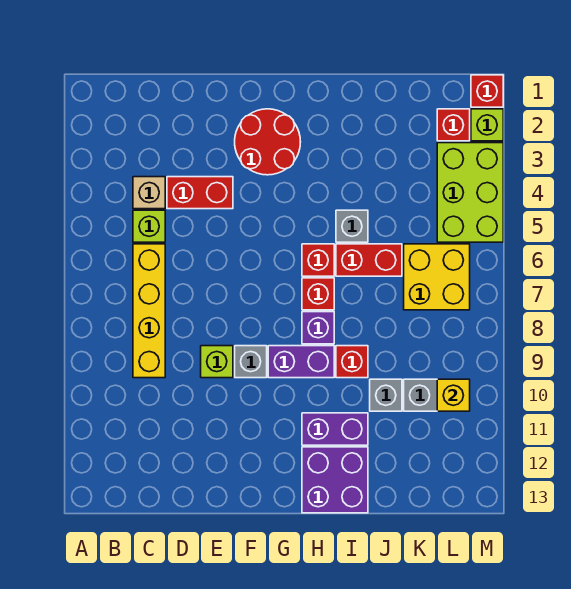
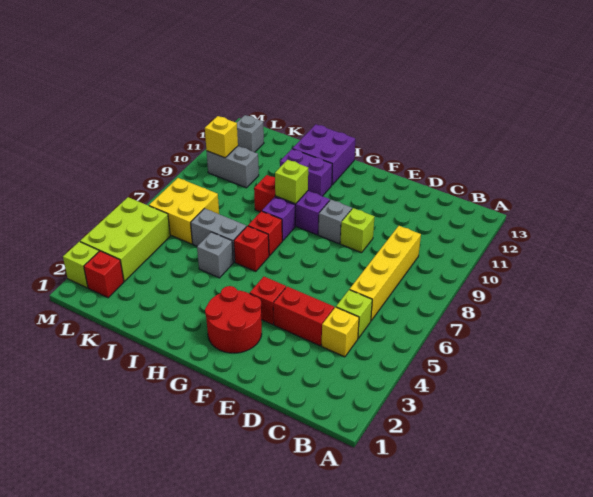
tan brick C4 level 1 -> yellow brick C4 level 1
none -> lime brick H9 level 2
red brick I6:J6 level 1 -> grey brick I6:J6 level 1
grey brick J10 level 1 -> grey brick L12 level 1
red brick M1 level 1 -> red brick F4 level 1

